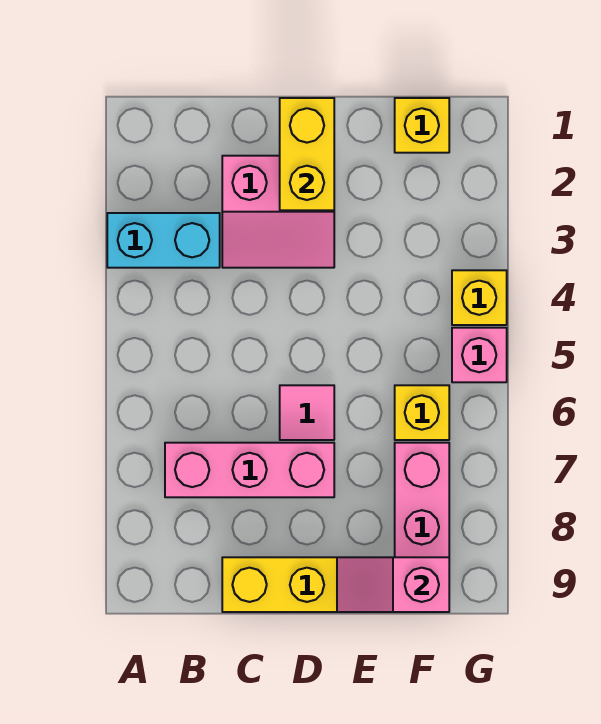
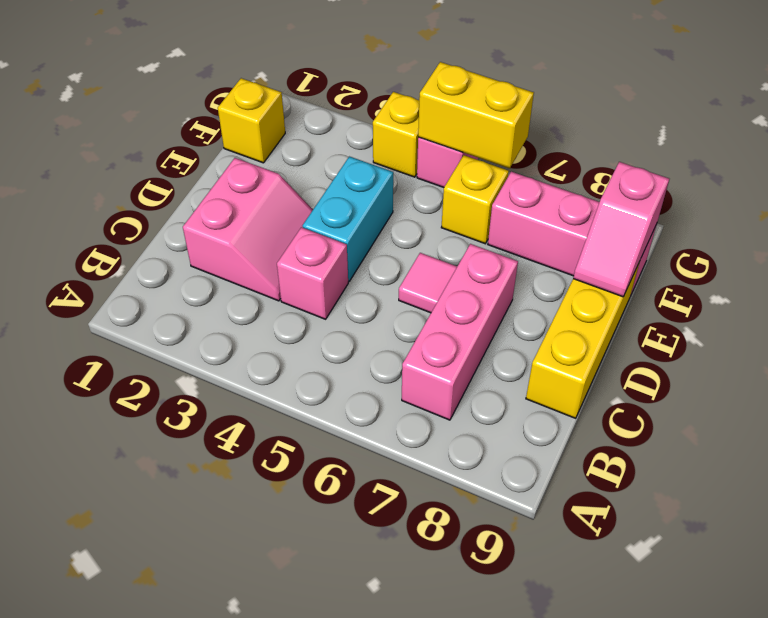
cyan brick A3:B3 level 1 -> cyan brick D4:E4 level 1
none -> pink brick C4 level 1
yellow brick D1:D2 level 2 -> yellow brick G5:G6 level 2

